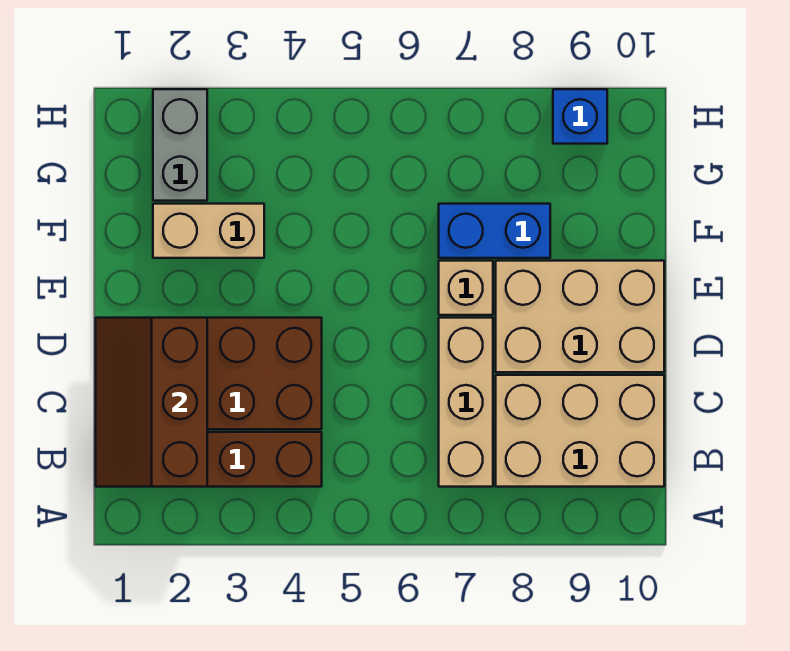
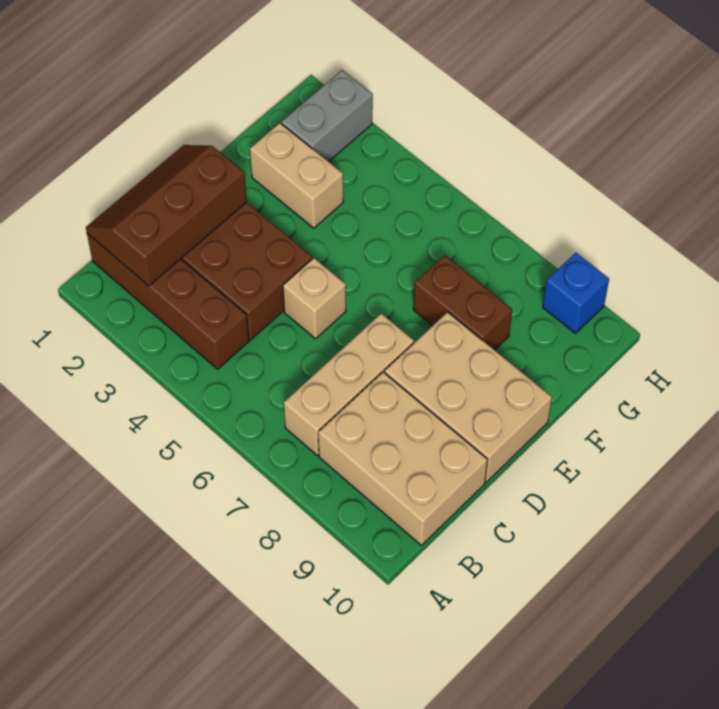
tan brick E7 level 1 -> tan brick D5 level 1
blue brick F7:F8 level 1 -> brown brick F7:F8 level 1

